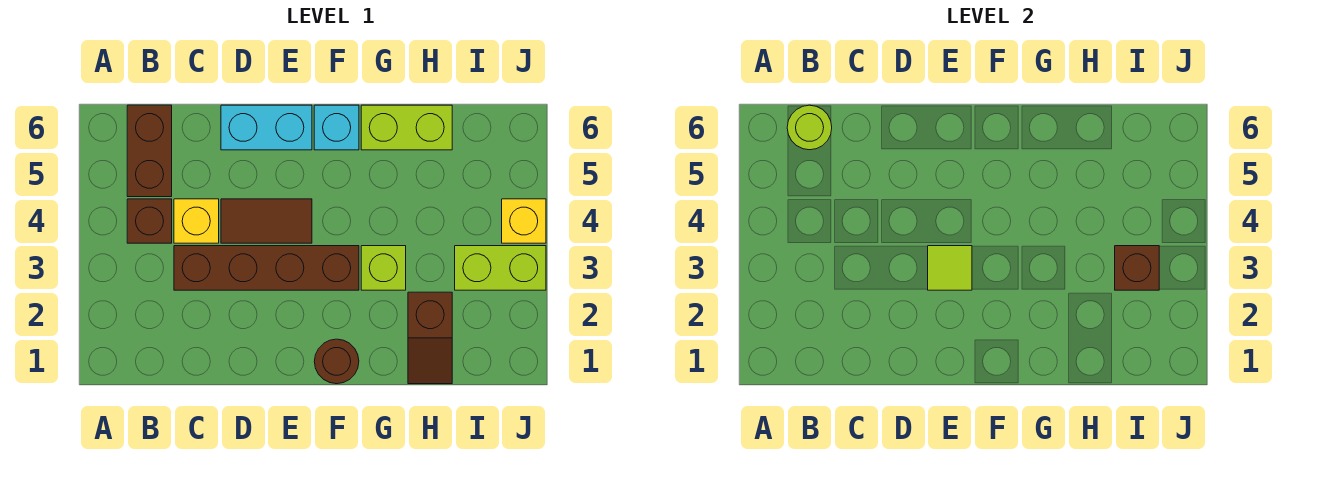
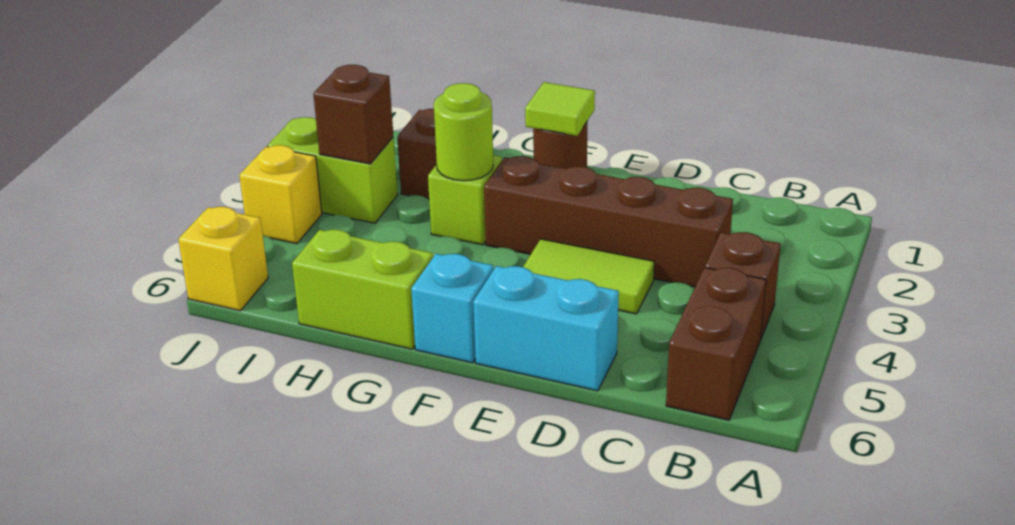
lime round brick B6 level 2 -> lime round brick G3 level 2
yellow brick C4 level 1 -> yellow brick J6 level 1
brown tile D4:E4 level 1 -> lime tile D4:E4 level 1
lime tile E3 level 2 -> lime tile F1 level 2

